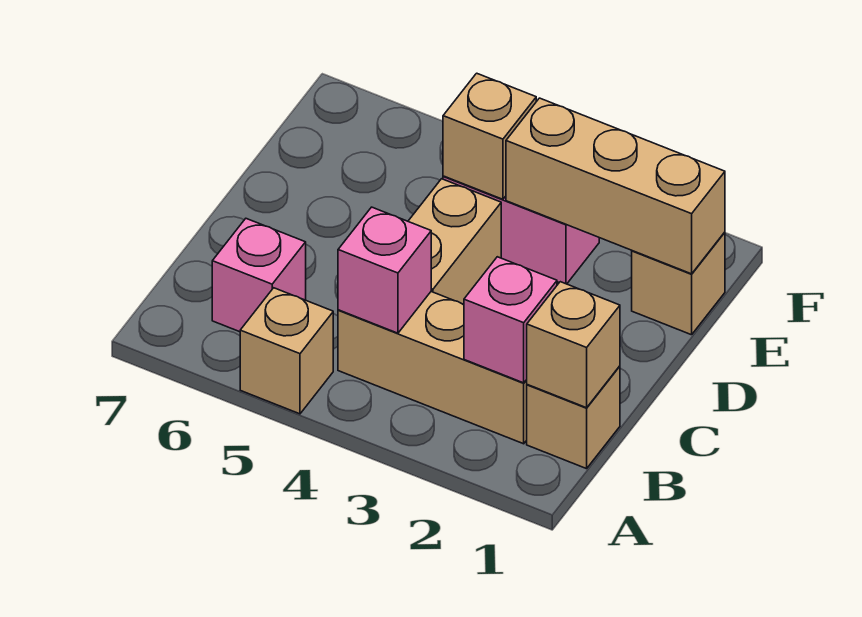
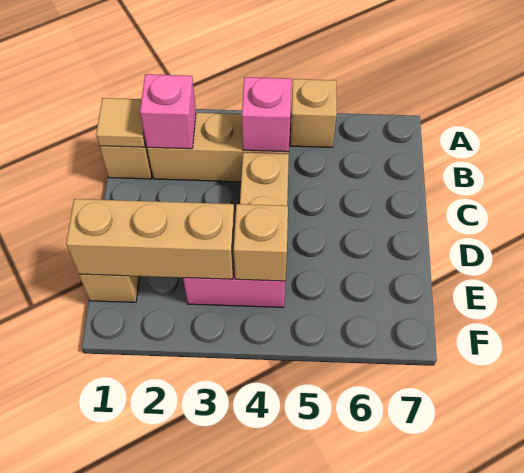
tan brick B1 level 2 -> tan tile B1 level 2
pink brick B6 level 1 -> none

